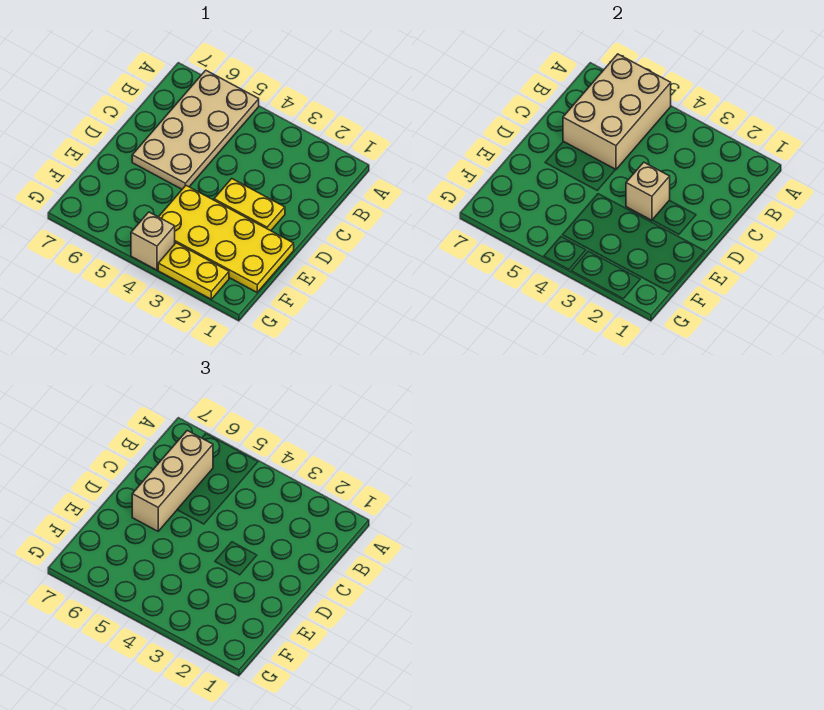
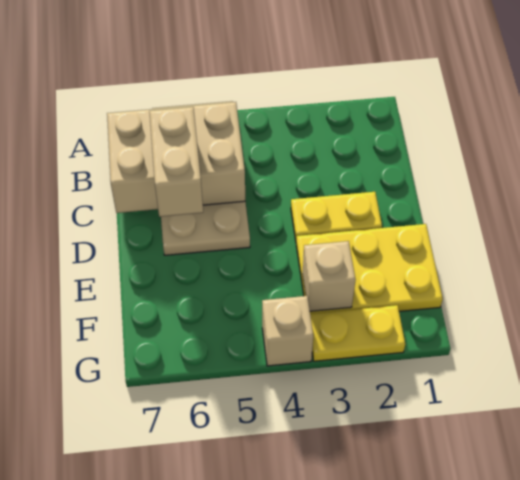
tan brick A5:C6 level 2 -> tan brick B5:C7 level 2
tan brick B6:D6 level 3 -> tan brick C6:D6 level 3
tan brick D3 level 2 -> tan brick F3 level 2
yellow plate E1:F4 level 1 -> yellow plate E1:F3 level 1

